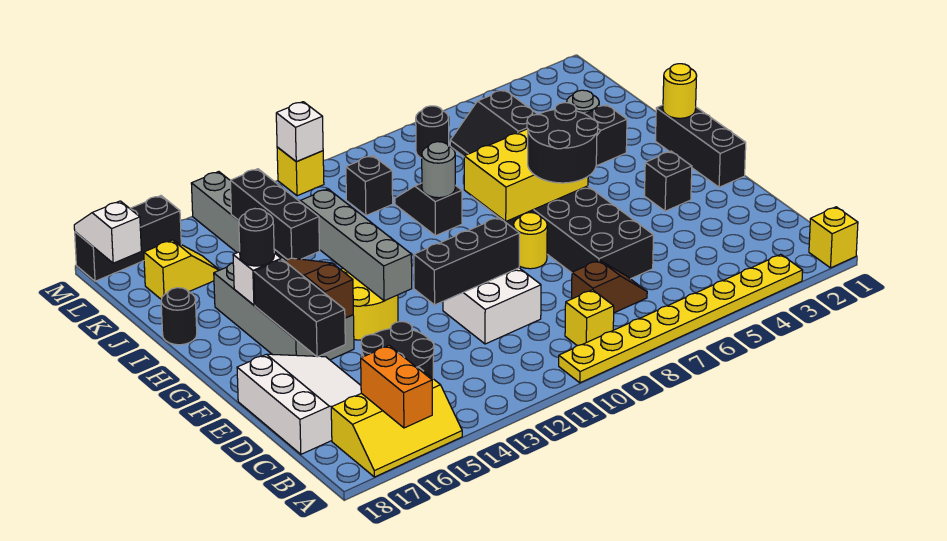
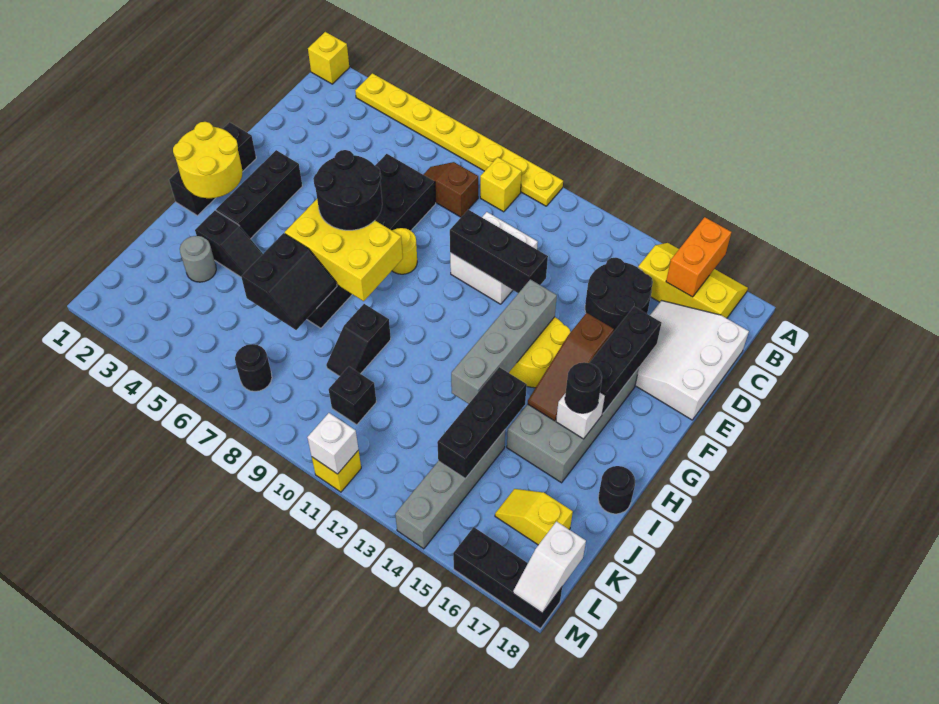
black brick F3 level 1 -> black brick F3:H3 level 1
yellow round brick H1 level 2 -> yellow round brick G1:H2 level 2
grey round brick I9 level 2 -> none

